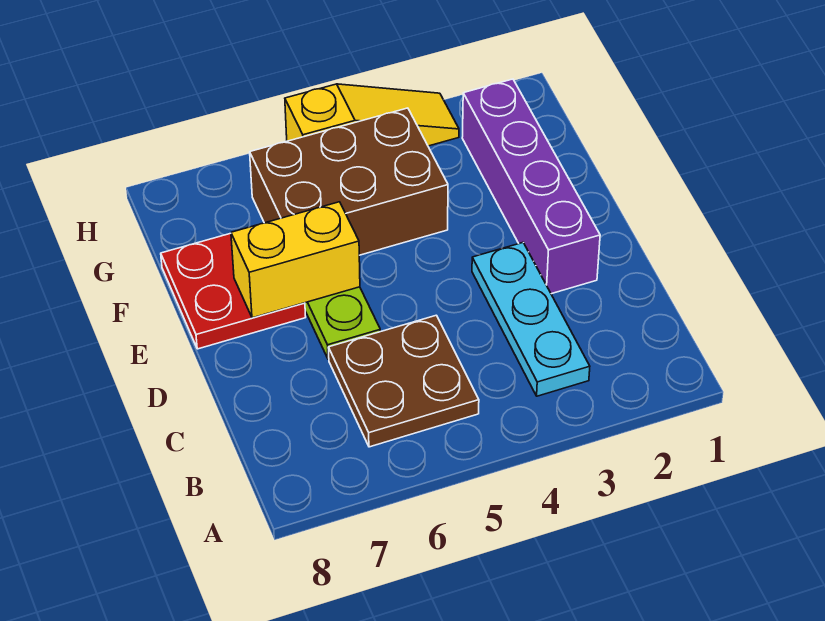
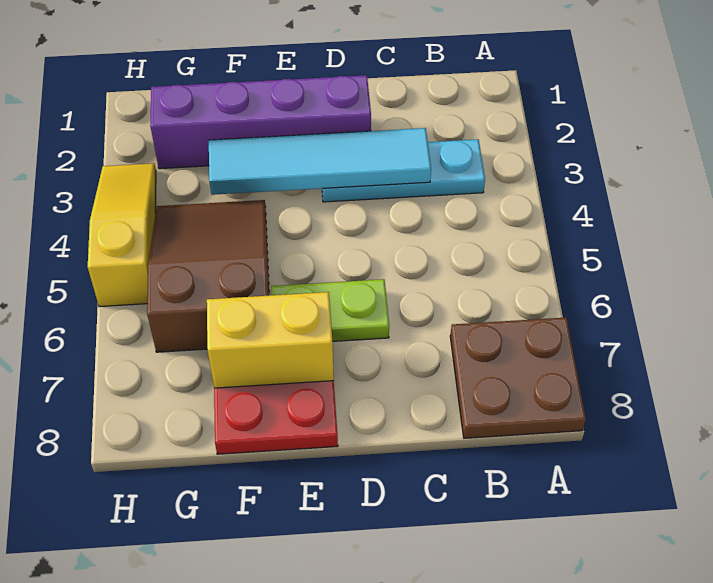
brown plate B5:C6 level 1 -> brown plate A7:B8 level 1
none -> cyan tile C3:F3 level 2
yellow brick E6:E7 level 2 -> yellow brick E7:F7 level 2
brown brick F4:G6 level 1 -> brown slope F4:G6 level 1 top 6

